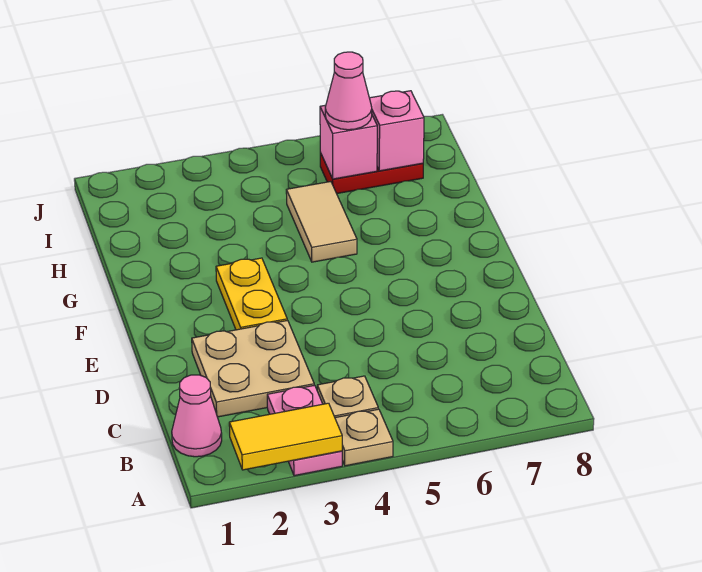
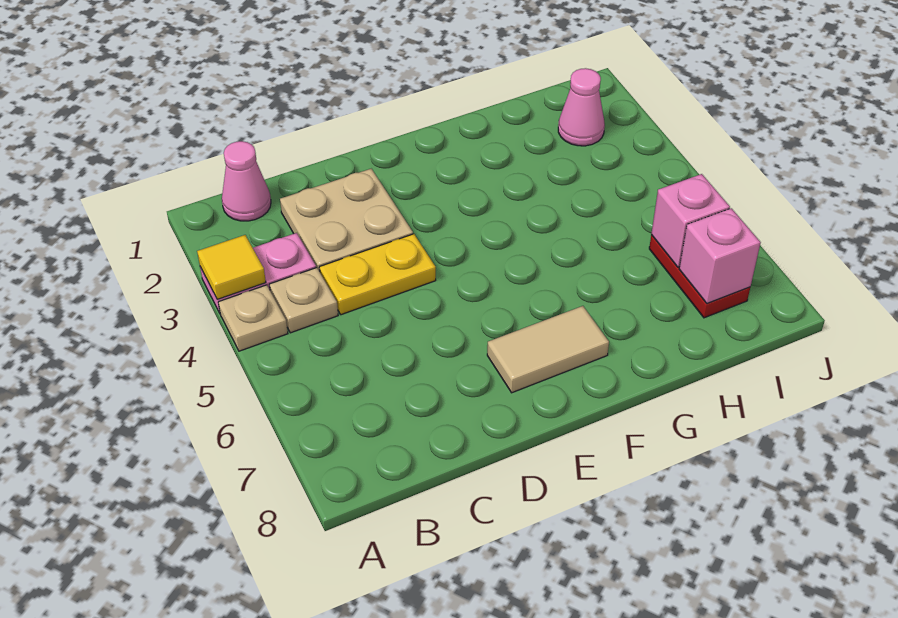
yellow tile A2:A3 level 2 -> yellow tile A3 level 2
yellow plate E3:F3 level 1 -> yellow plate C4:D4 level 1
tan tile G5:H5 level 1 -> tan tile E7:F7 level 1
pink cone I6 level 3 -> pink cone I2 level 1

